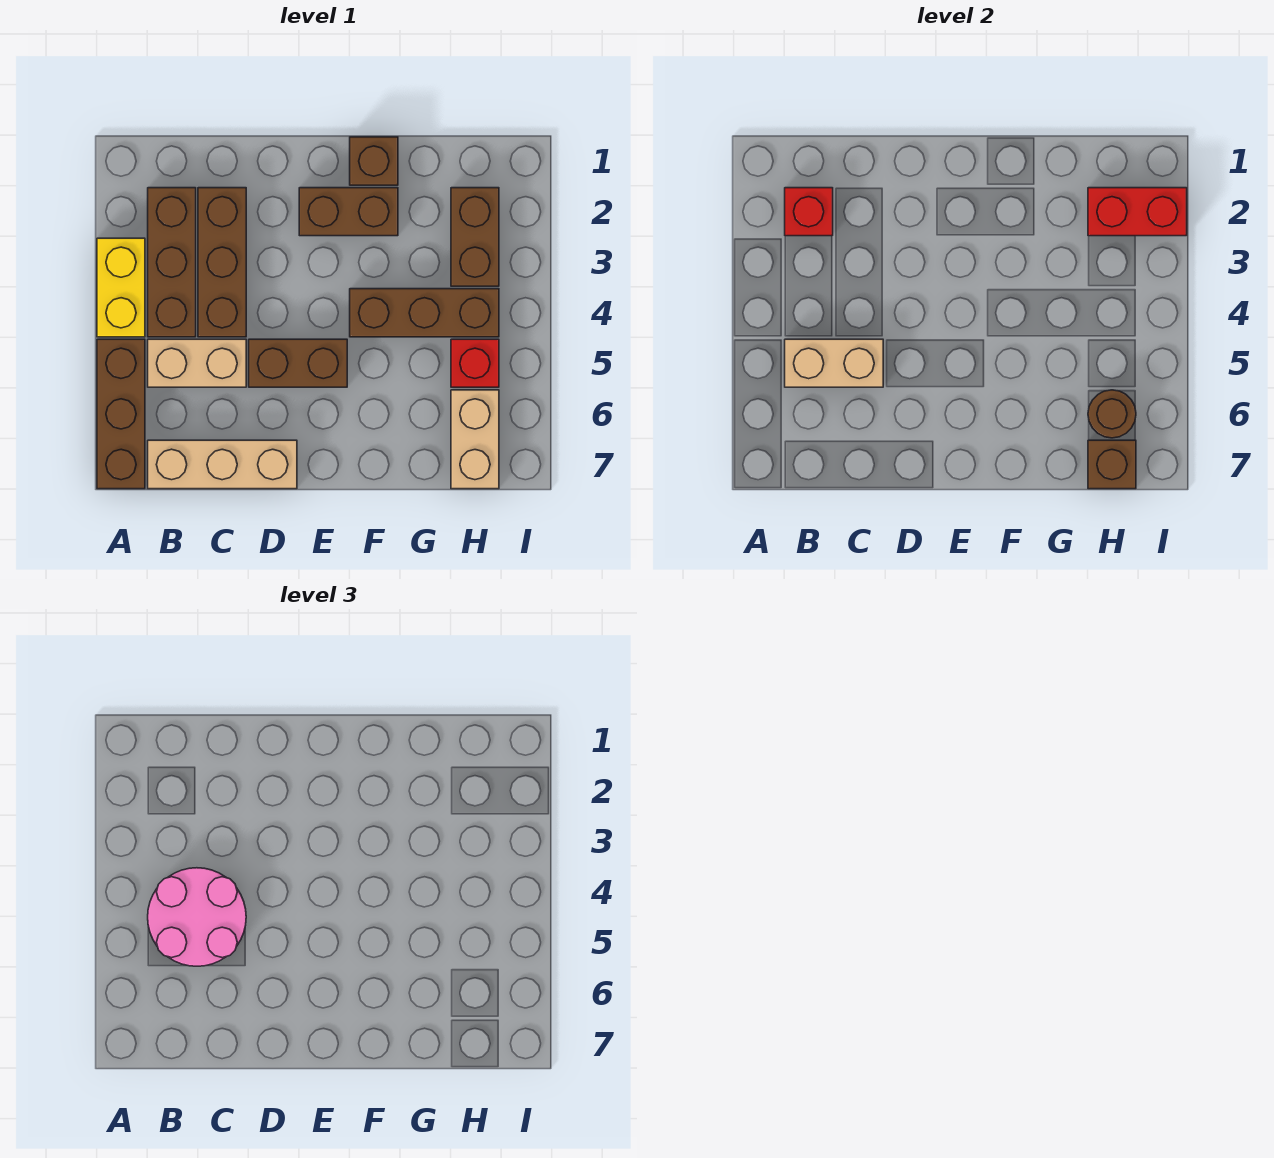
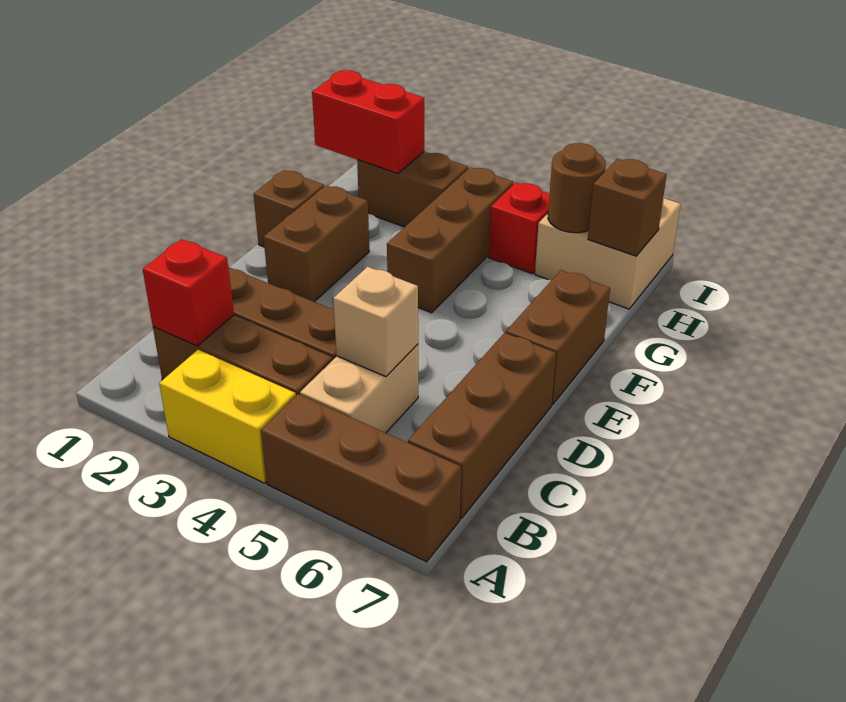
pink round brick B4:C5 level 3 -> none
tan brick B5:C5 level 2 -> tan brick C5 level 2
tan brick B7:D7 level 1 -> brown brick B7:D7 level 1
brown brick D5:E5 level 1 -> brown brick E7:F7 level 1
red brick H2:I2 level 2 -> red brick H1:H2 level 2
tan brick H6:H7 level 1 -> tan brick H6:I7 level 1

